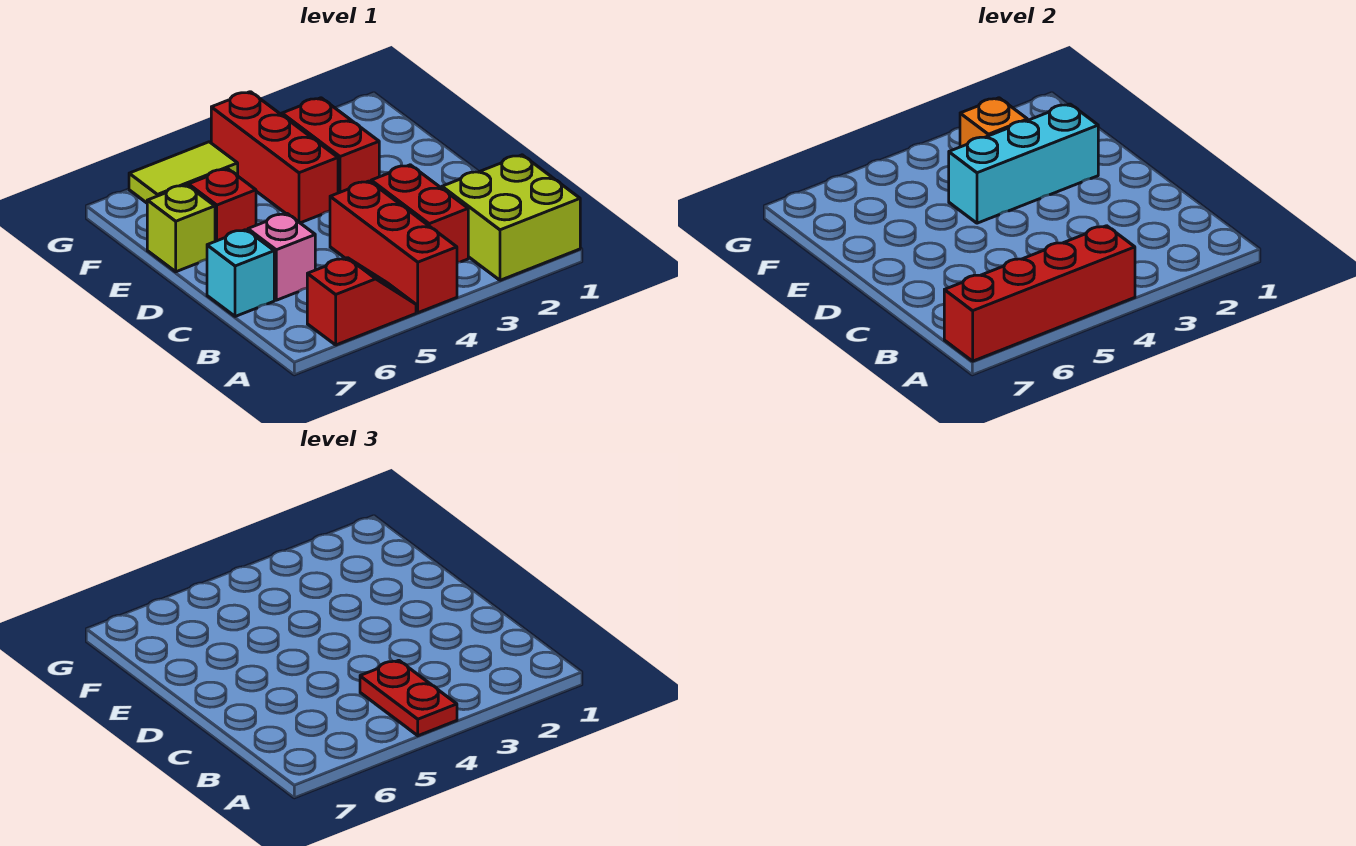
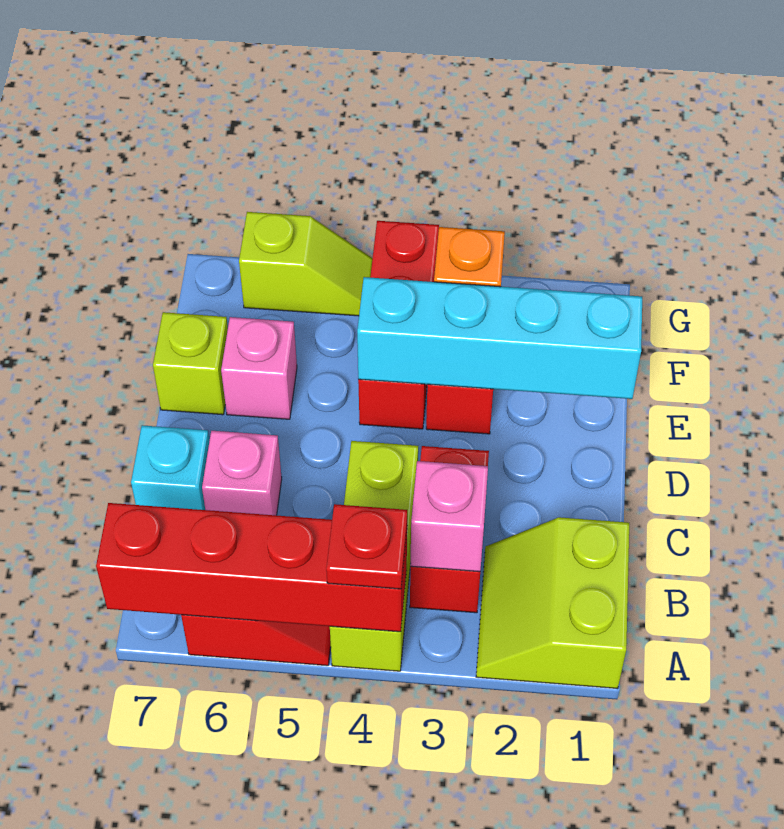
lime brick A1:B2 level 1 -> lime slope A1:B2 level 1 top 1
red brick A4:C4 level 1 -> lime brick A4:C4 level 1
red plate A4:B4 level 3 -> red plate A4 level 3
none -> pink brick B3 level 2
cyan brick E2:E4 level 2 -> cyan brick E1:E4 level 2
red brick E6 level 1 -> pink brick E6 level 1
lime tile G5:G6 level 1 -> lime slope G5:G6 level 1 top 6

